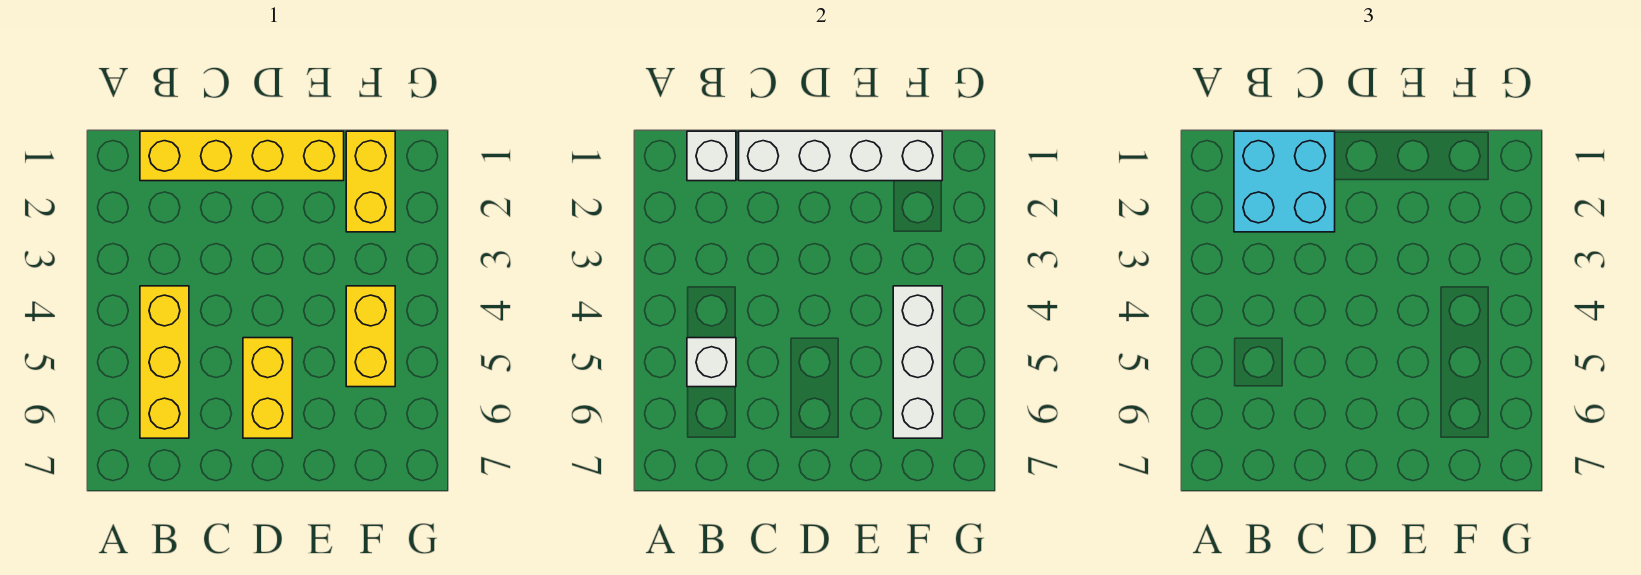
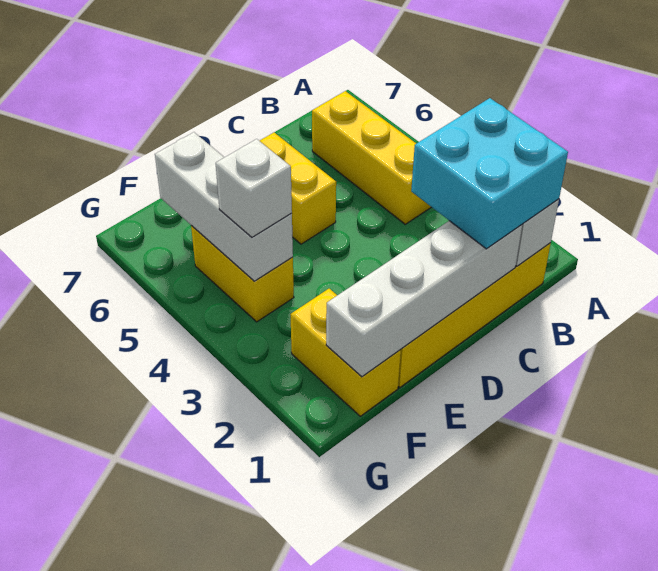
white brick B5 level 2 -> white brick F4 level 3

